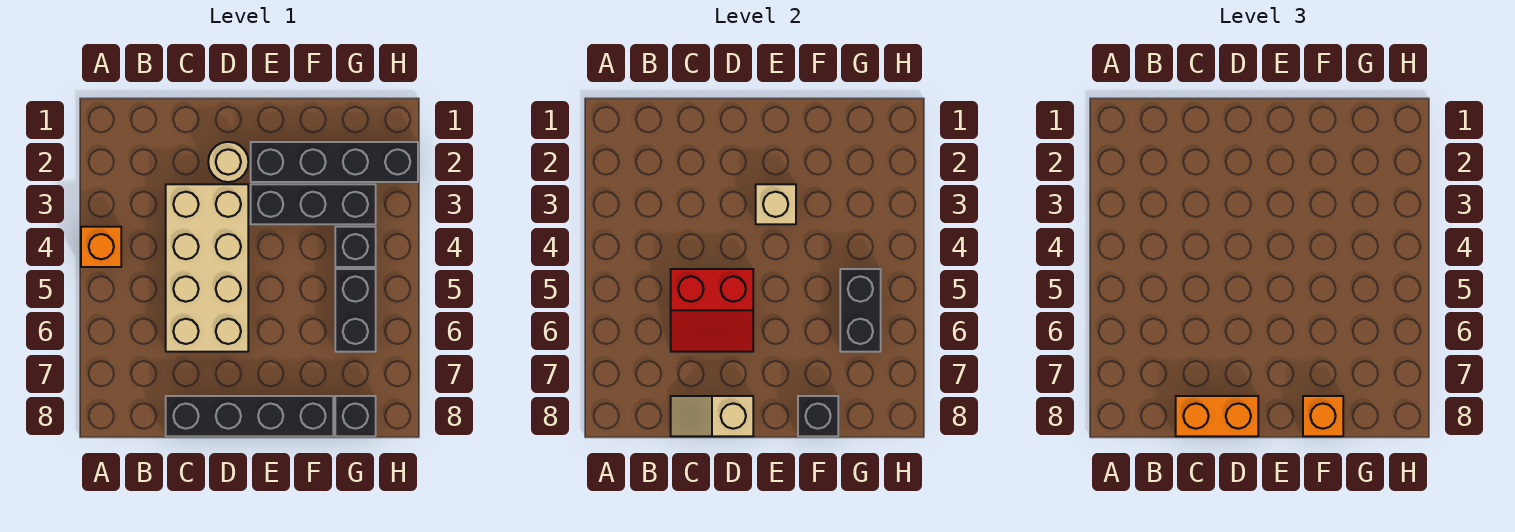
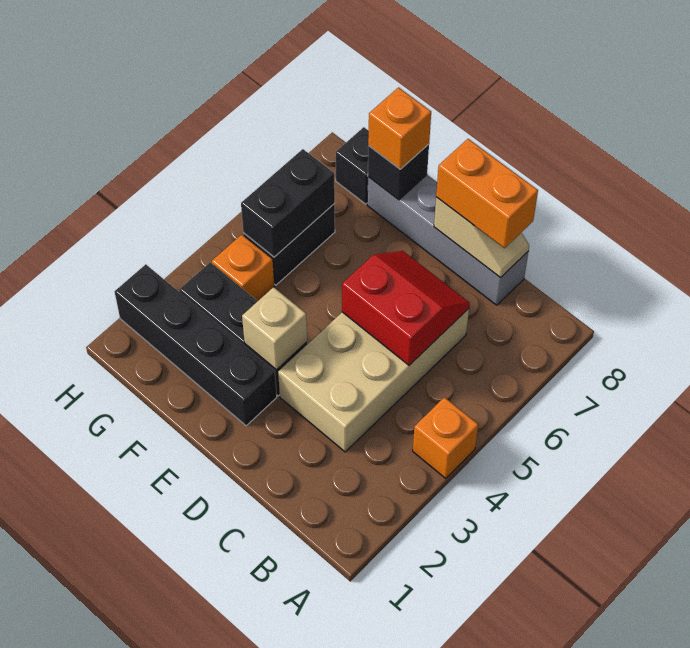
black brick C8:F8 level 1 -> grey brick C8:F8 level 1
tan round brick D2 level 1 -> none
black brick G4 level 1 -> orange brick G4 level 1

